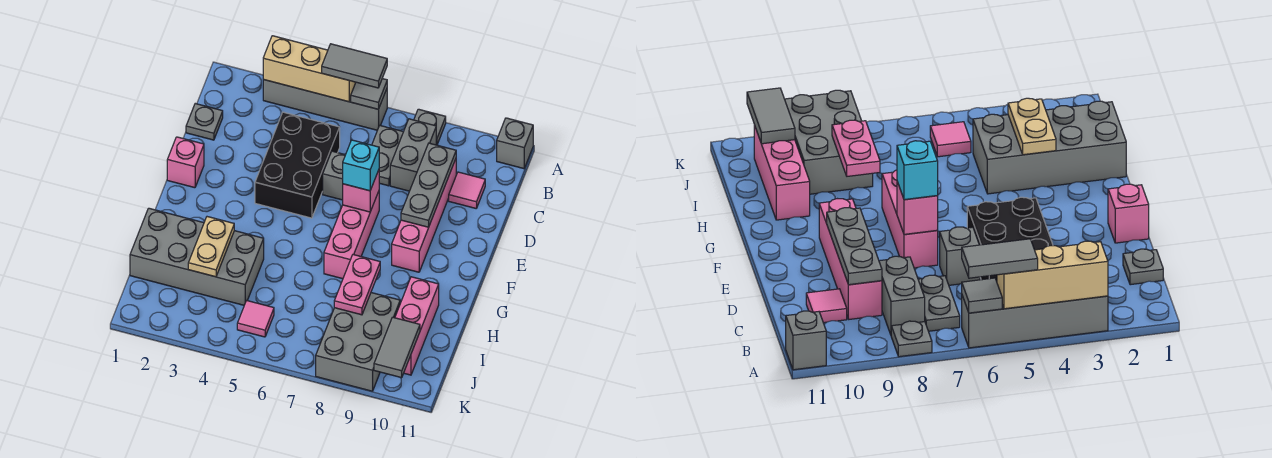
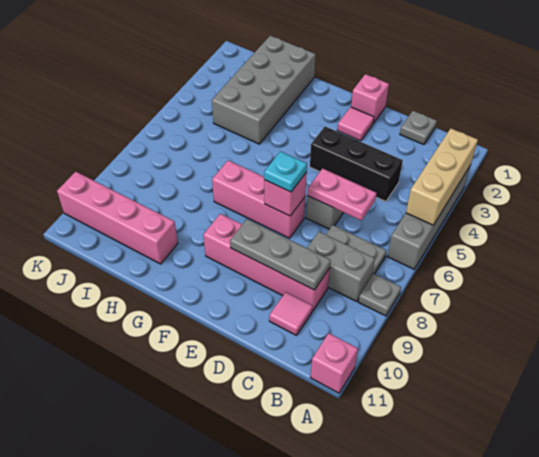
grey tile A5:A6 level 3 -> none
grey tile A6 level 2 -> none
grey brick A11 level 1 -> pink brick A11 level 1
black brick C4:E5 level 1 -> black brick C4:E4 level 1
cyan brick E7 level 3 -> cyan plate E7 level 3
tan plate H3:I3 level 2 -> none
pink plate H8:I8 level 2 -> pink plate C6:D6 level 2
pink brick H10:J10 level 1 -> pink brick H10:K10 level 1
grey brick I8:K9 level 1 -> none
pink tile J5 level 1 -> pink tile E2 level 1
grey tile J10:K10 level 2 -> none

